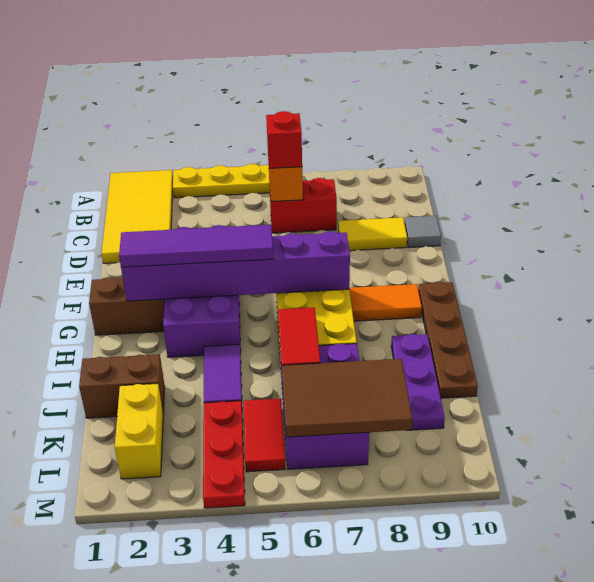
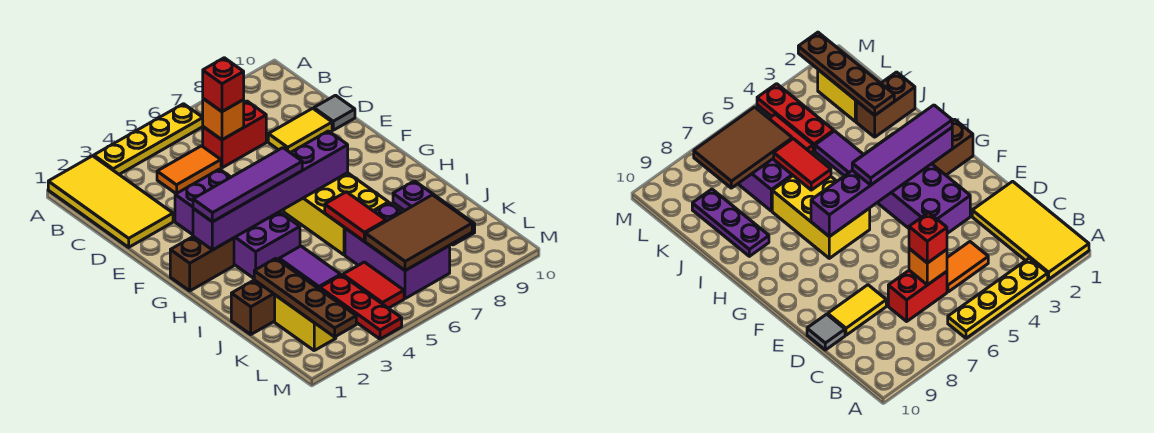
orange tile G8:G9 level 1 -> orange tile C4:C5 level 1
brown plate G10:J10 level 1 -> brown plate J2:M2 level 2

